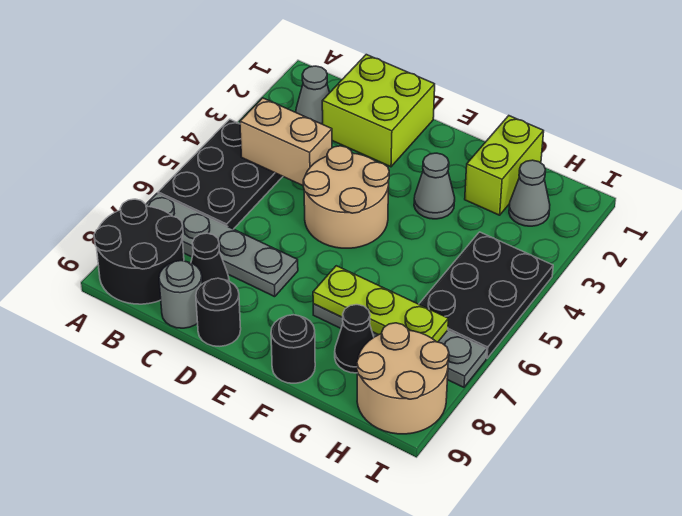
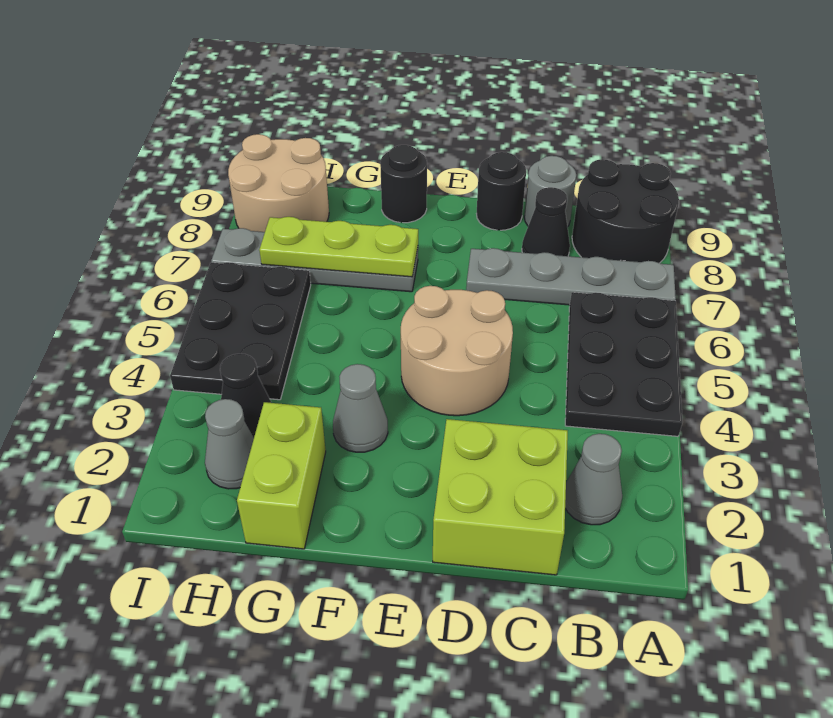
tan brick B4:C4 level 2 -> none
black cone G8 level 1 -> black cone H3 level 1

